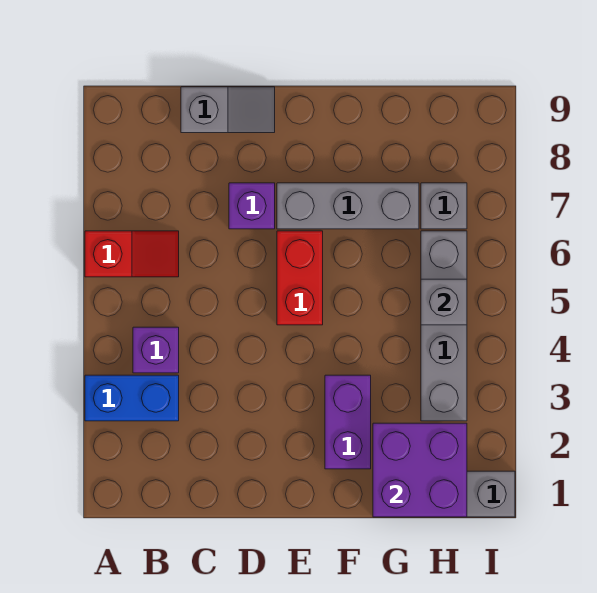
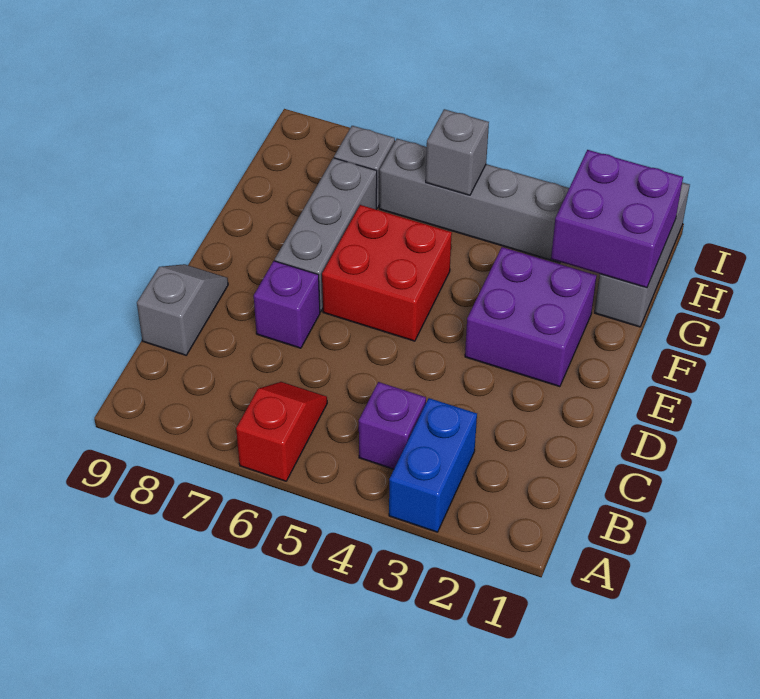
red brick E5:E6 level 1 -> red brick E5:F6 level 1
purple brick F2:F3 level 1 -> purple brick E2:F3 level 1

